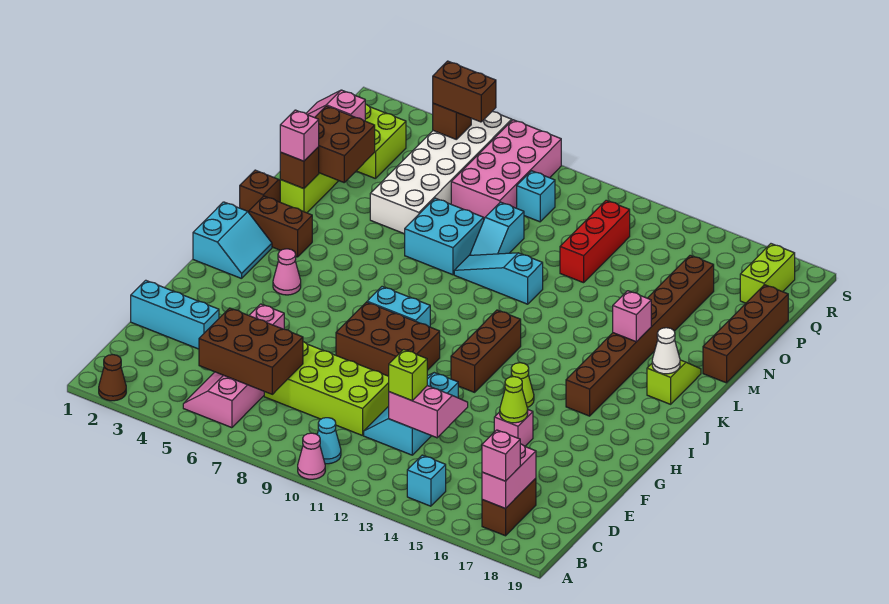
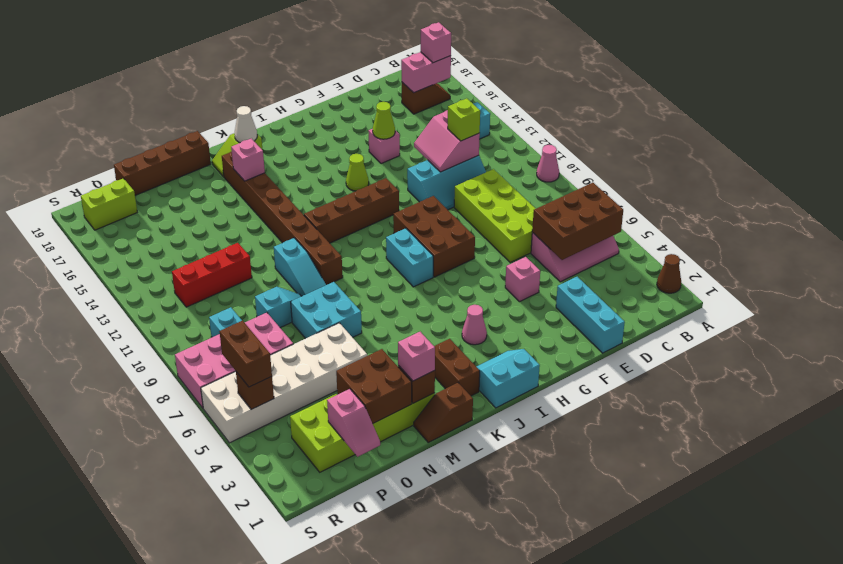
cyan cone B10 level 1 -> none
brown brick B17:C17 level 1 -> brown slope B17:C17 level 1 top C
brown brick C5:D7 level 2 -> brown brick B5:D6 level 2
brown brick H12:J12 level 1 -> brown brick H12:K12 level 1
brown brick I16:P16 level 1 -> brown brick L10:L17 level 1

